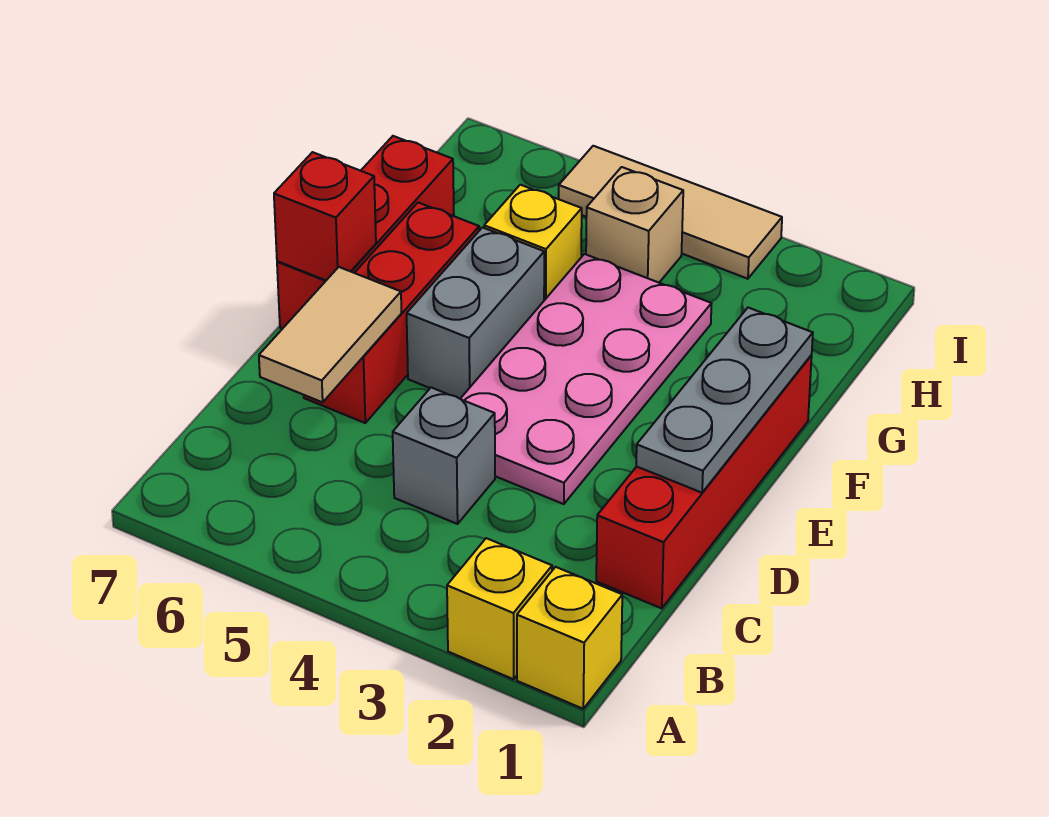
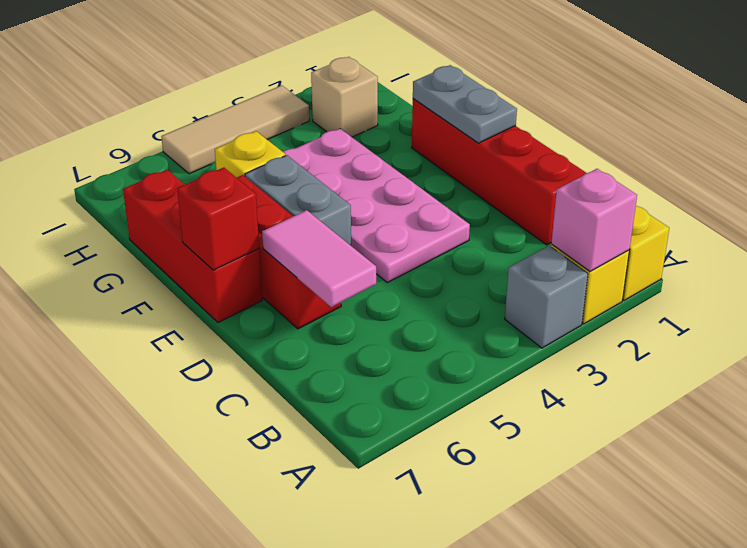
none -> pink brick A2 level 2
grey brick C4 level 1 -> grey brick A3 level 1
tan tile C6:D6 level 2 -> pink tile C6:D6 level 2
grey plate D1:F1 level 2 -> grey plate E1:F1 level 2
tan brick H4 level 1 -> tan brick H2 level 1

